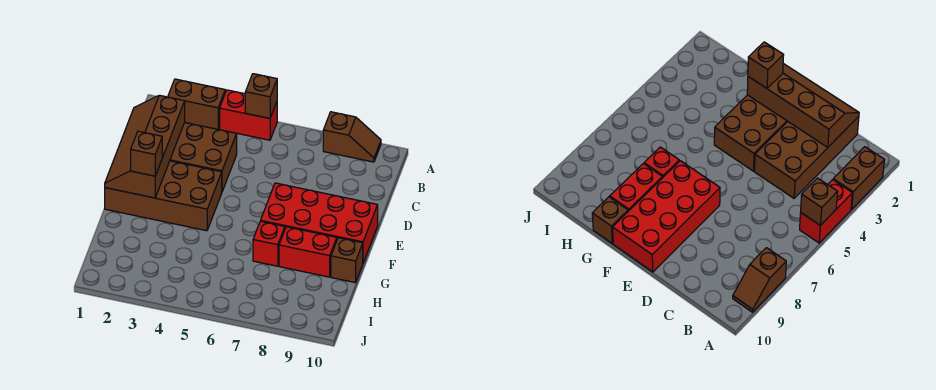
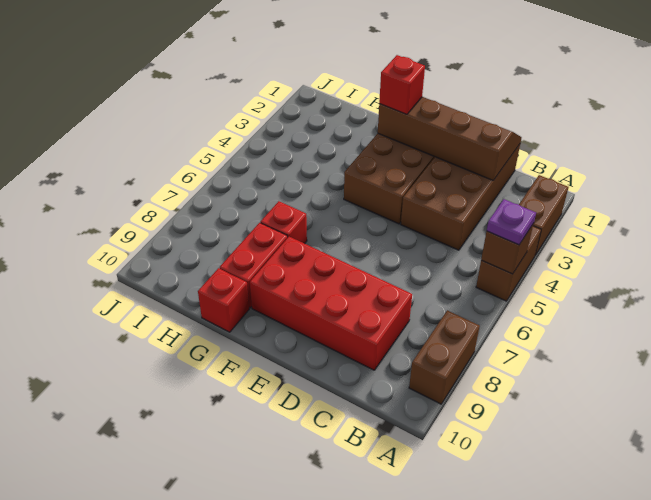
red brick A4:A5 level 1 -> brown brick A4:A5 level 1
none -> purple plate A5 level 3
brown slope A8:A9 level 1 top 8 -> brown brick A8:A9 level 1
red brick E7:F10 level 1 -> red brick C8:F9 level 1
brown brick F2 level 3 -> red brick F2 level 3
brown brick G10 level 1 -> red brick G10 level 1

